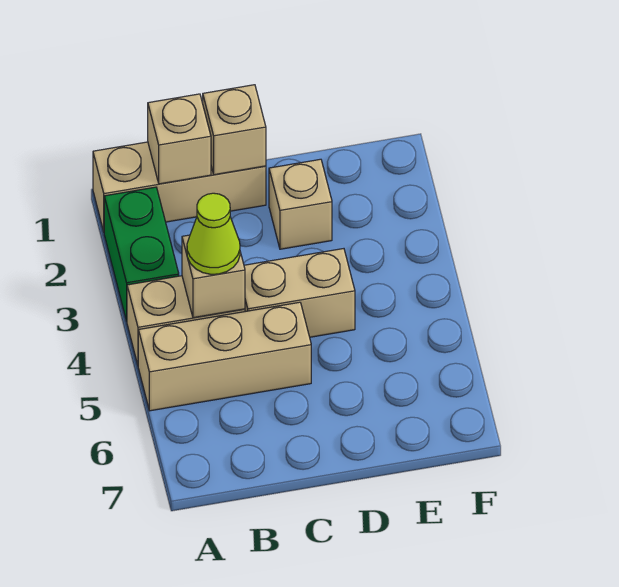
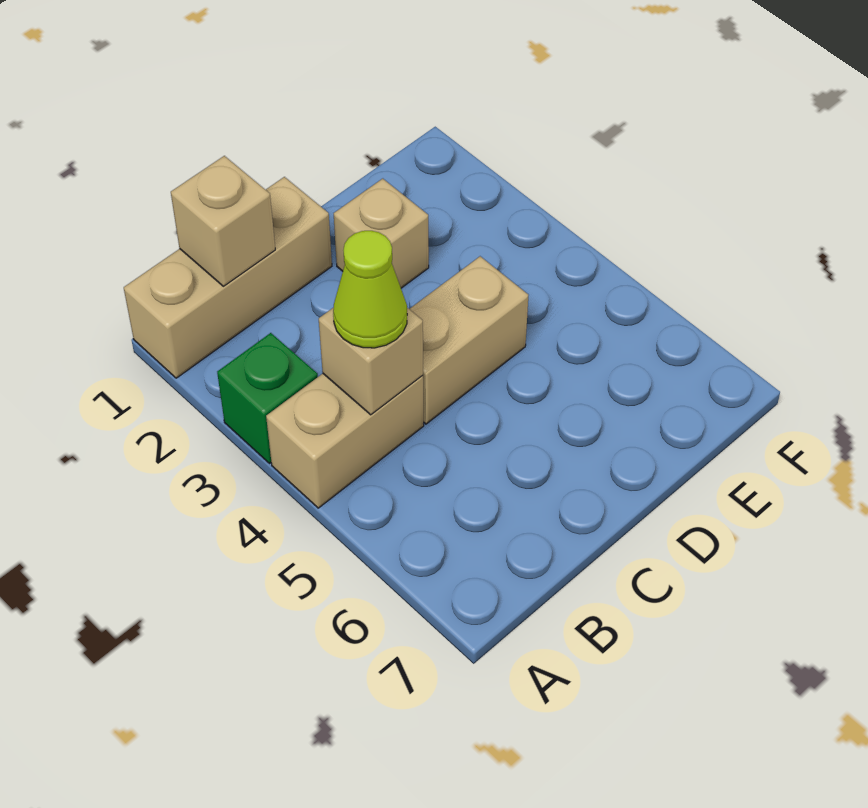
green brick A2:A3 level 1 -> green brick A3 level 1
tan brick A5:C5 level 1 -> none
tan brick C1 level 2 -> none

